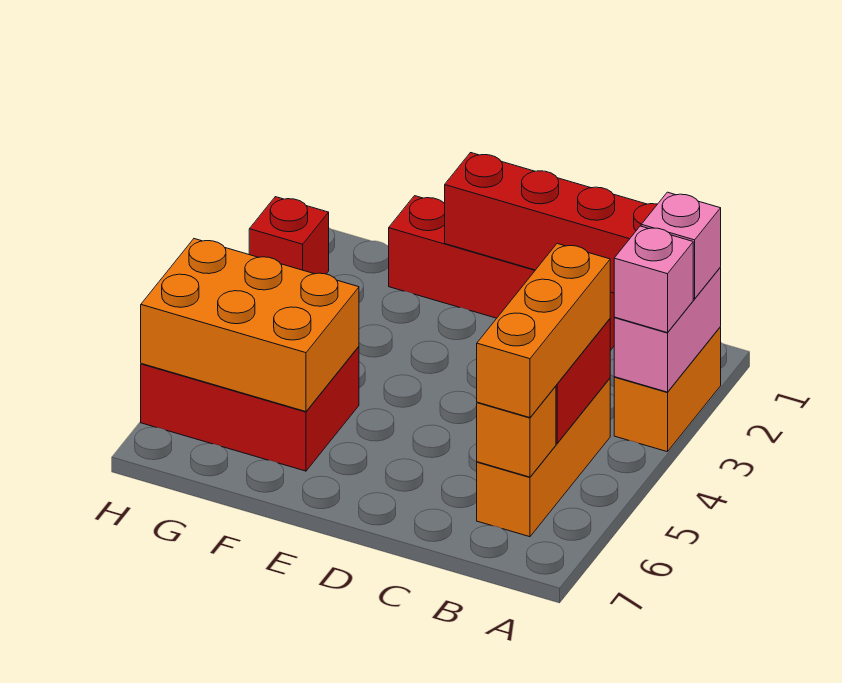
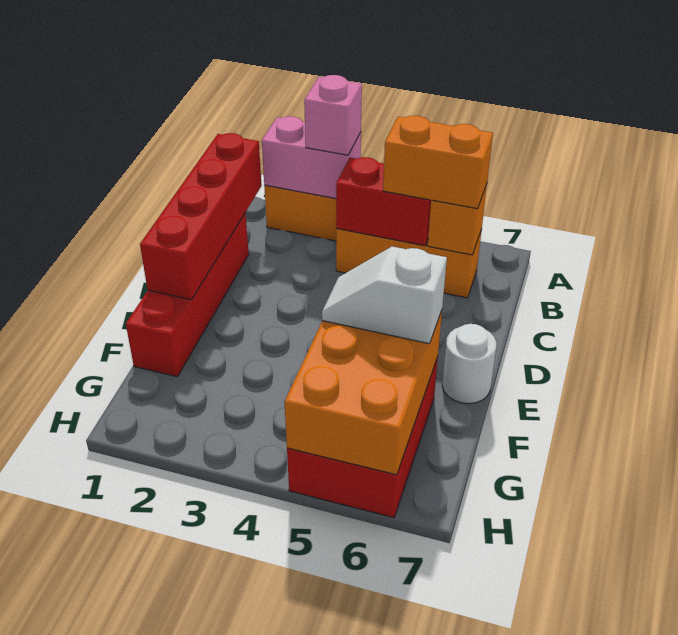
pink brick A2 level 3 -> none
orange brick B4:B6 level 3 -> orange brick B5:B6 level 3
none -> white round brick E7 level 1
none -> white slope F5:F6 level 3 top 6
red brick H2 level 1 -> none

